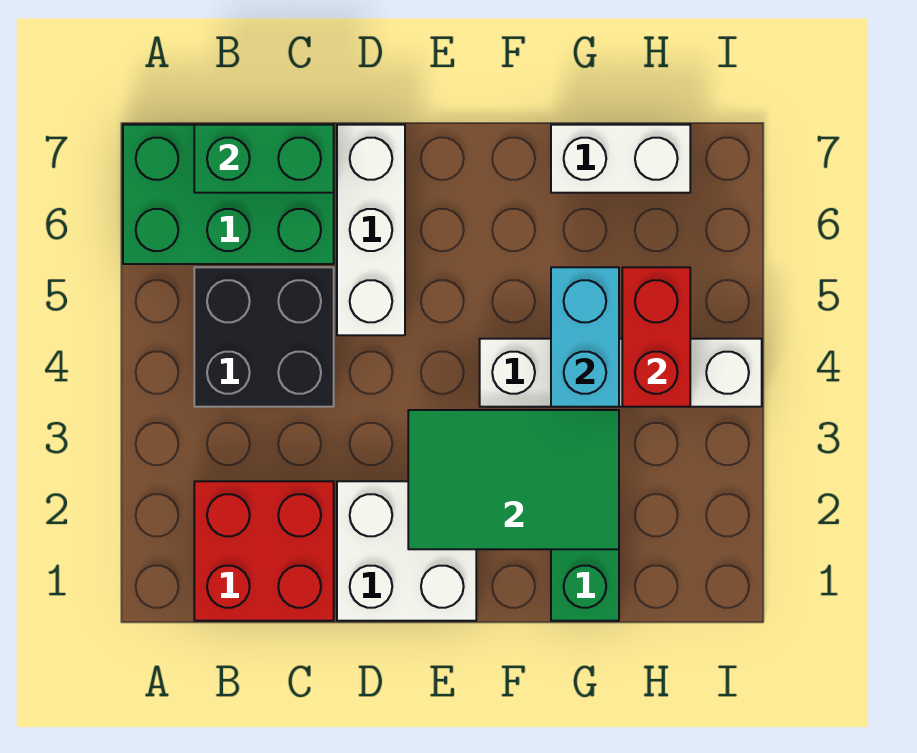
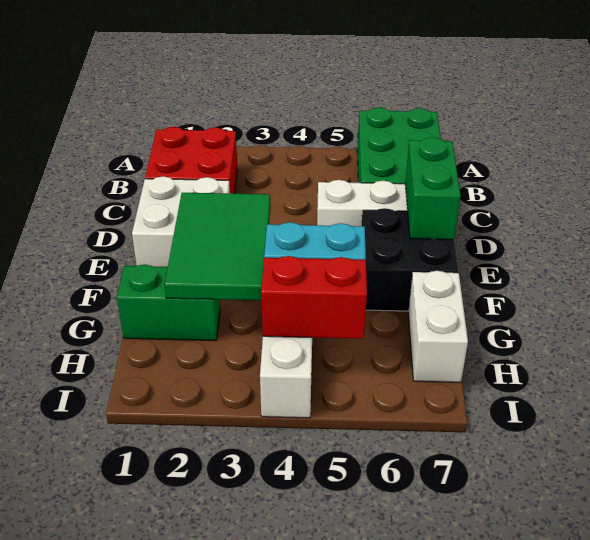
black brick B4:C5 level 1 -> black brick E6:F7 level 1
green brick B7:C7 level 2 -> green brick D7:E7 level 2

